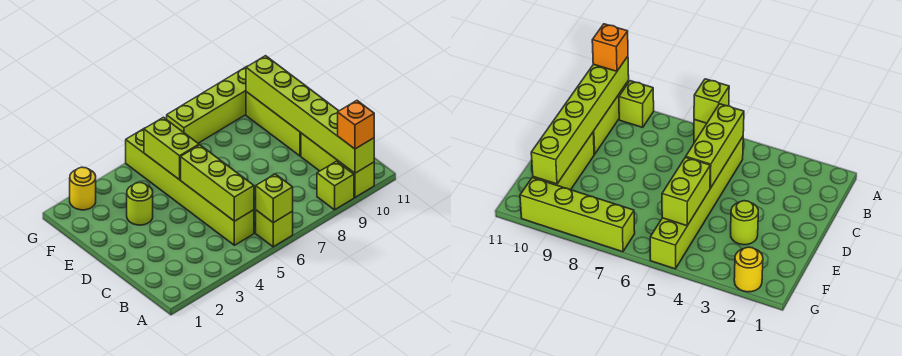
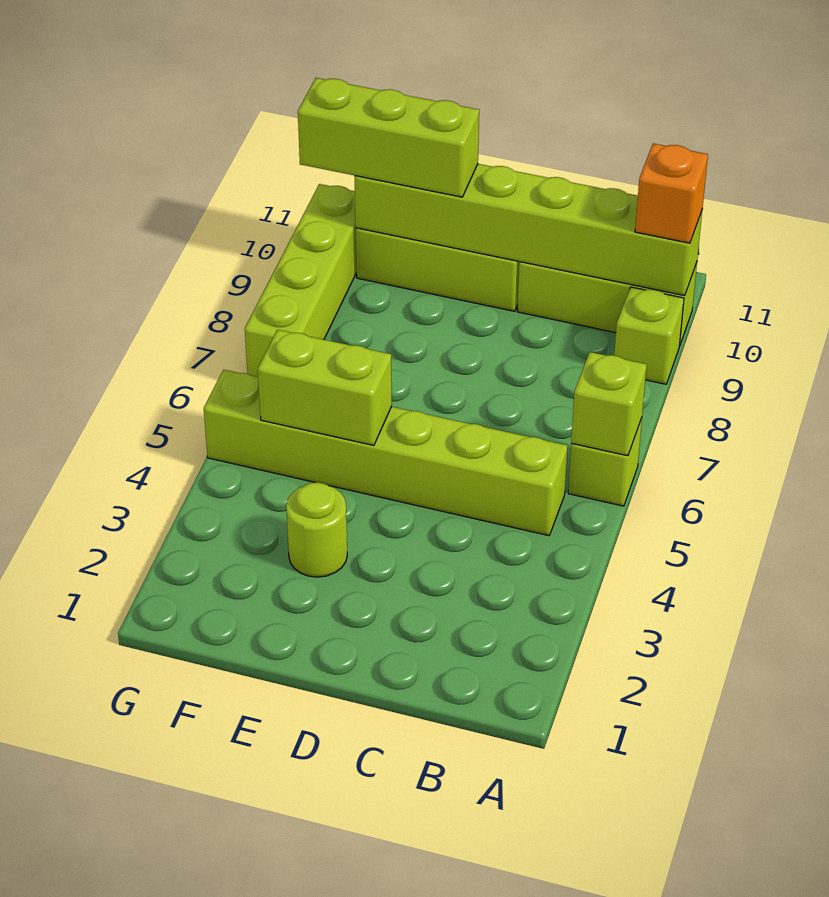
lime brick B5:D5 level 2 -> lime brick E10:G10 level 3
yellow round brick G2 level 1 -> none

